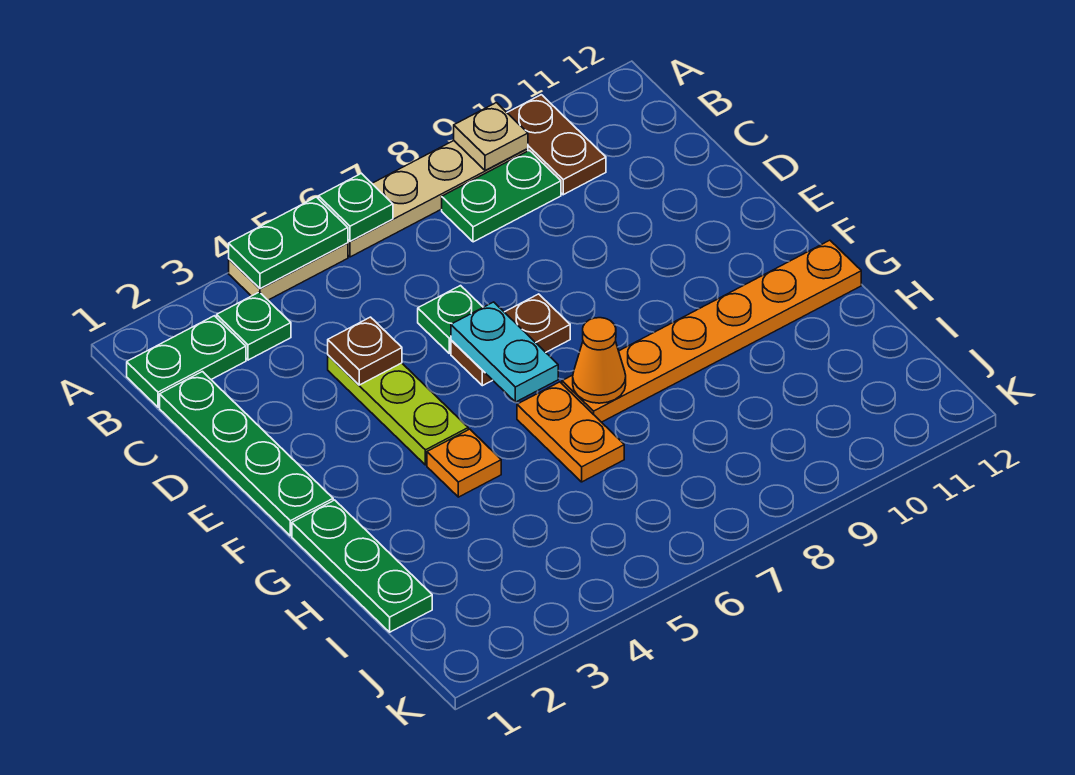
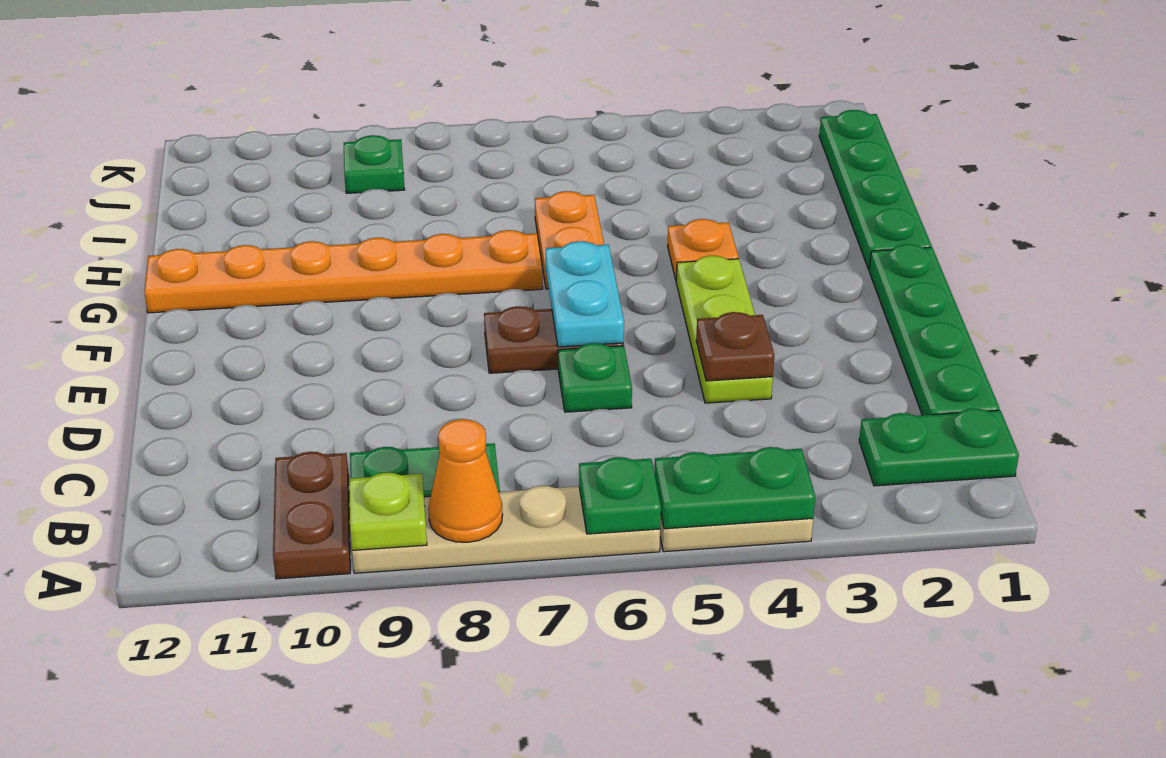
tan plate A9 level 2 -> lime plate A9 level 2
green plate B3 level 1 -> green plate J9 level 1
green plate G1:I1 level 1 -> green plate G1:J1 level 1
orange cone G7 level 2 -> orange cone A8 level 2

